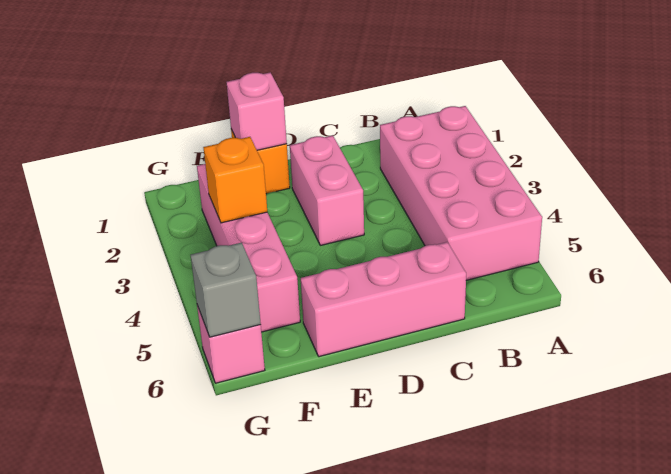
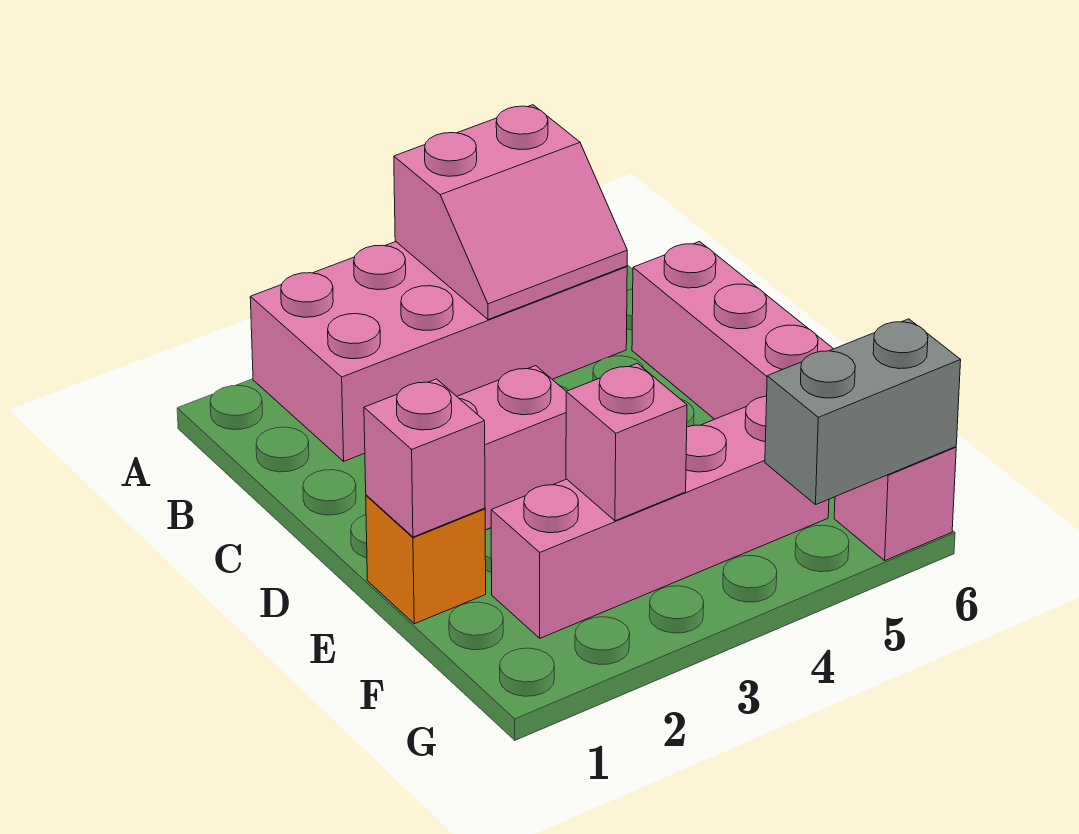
none -> pink slope A4:B5 level 2 top A
orange brick F3 level 2 -> pink brick F3 level 2
grey brick G6 level 2 -> grey brick G5:G6 level 2

